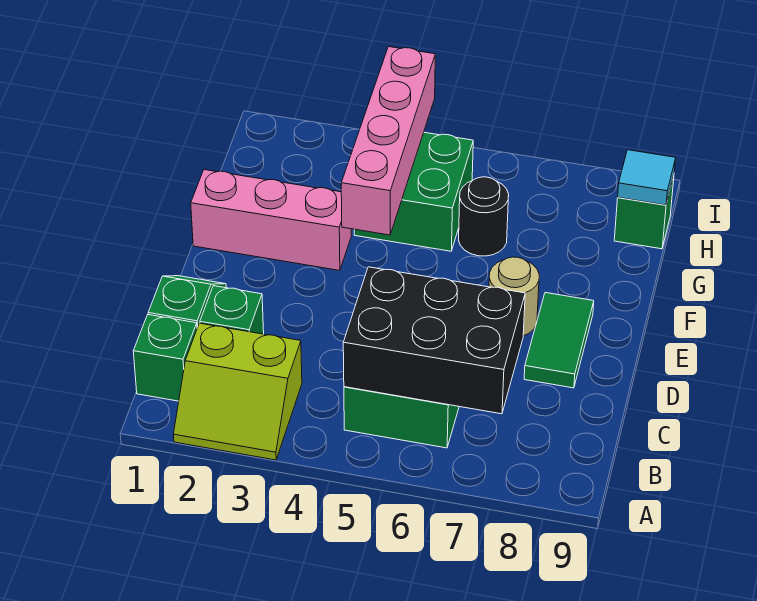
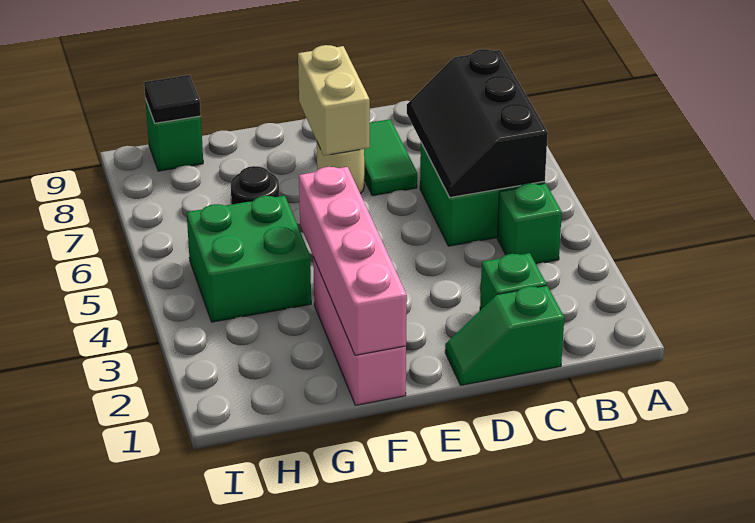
lime slope A2:B3 level 1 top B -> none
green brick B1 level 1 -> green brick B4 level 1
black brick B5:C7 level 2 -> black slope B5:C7 level 2 top B
green tile D8:E8 level 1 -> green tile D7:D8 level 1
none -> tan brick E7:E8 level 2
pink brick F4:I4 level 2 -> pink brick F1:F4 level 2
cyan tile H9 level 2 -> black tile H9 level 2

